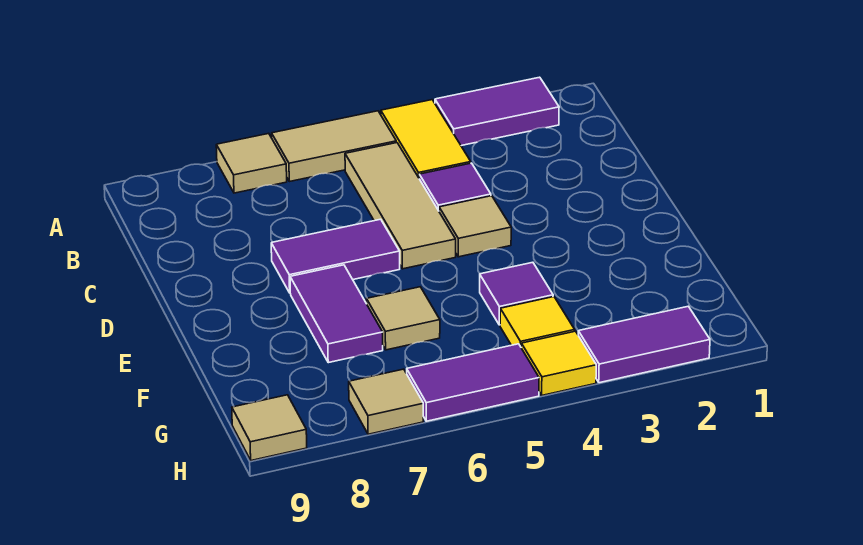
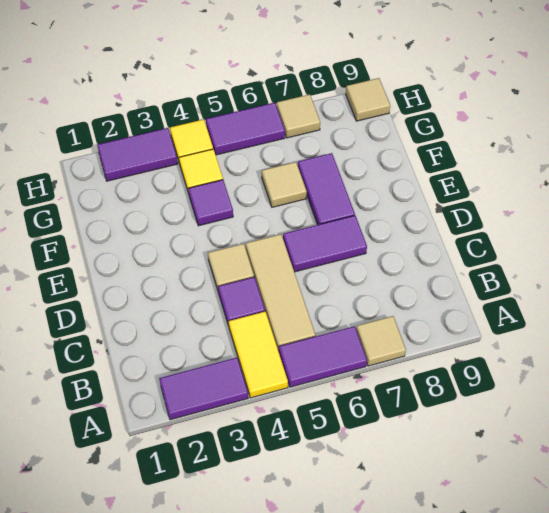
tan tile A5:A6 level 1 -> purple tile A5:A6 level 1

